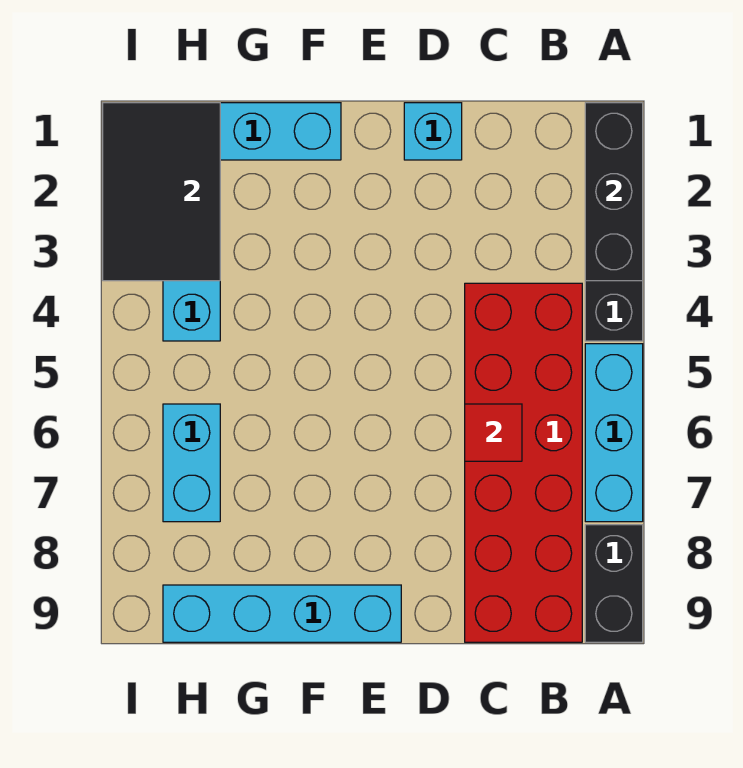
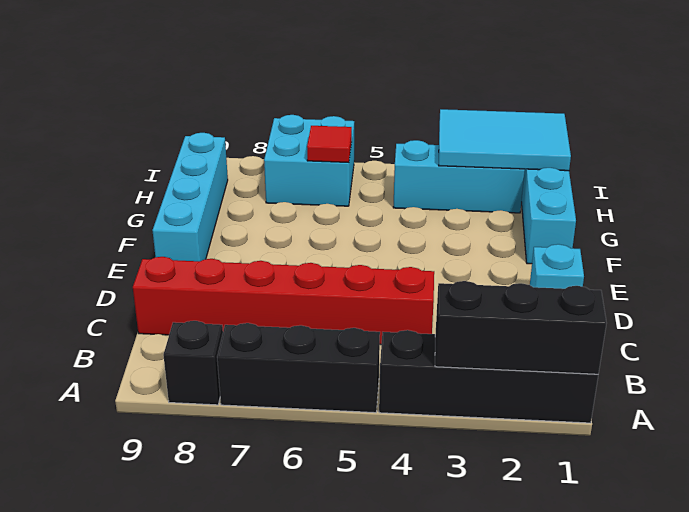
cyan brick A5:A7 level 1 -> black brick A5:A7 level 1
black brick A8:A9 level 1 -> black brick A8 level 1
red brick B4:C9 level 1 -> red brick C4:C9 level 1
red tile C6 level 2 -> red tile H6 level 2
black tile H1:I3 level 2 -> cyan tile H1:I3 level 2
cyan brick H6:H7 level 1 -> cyan brick H6:I7 level 1

